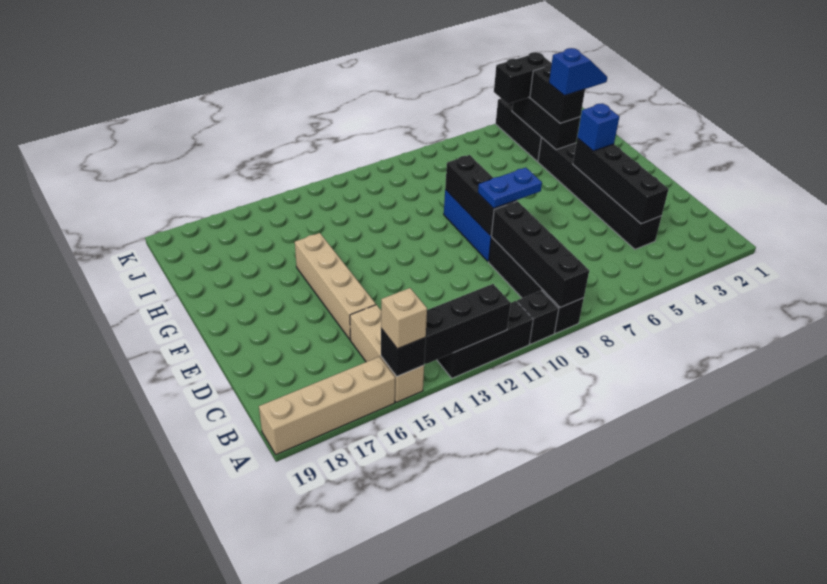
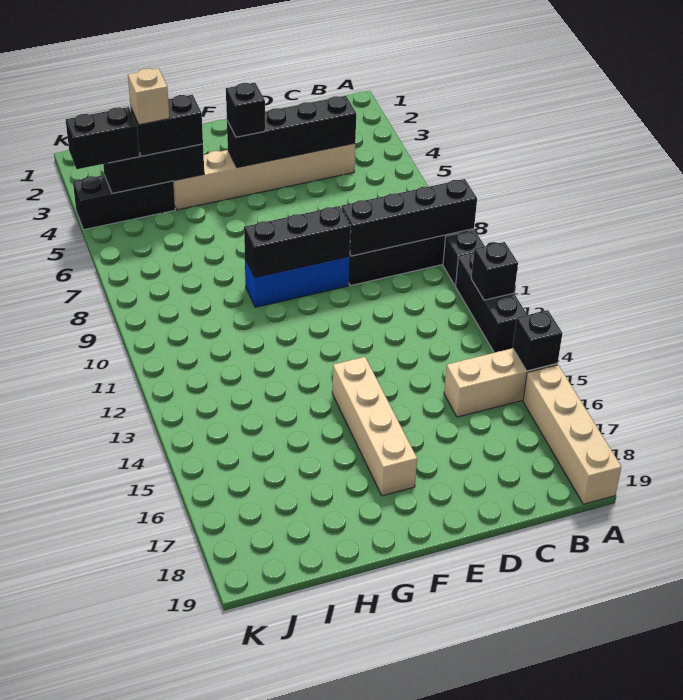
black brick A12:A14 level 2 -> black brick A12 level 2
tan brick A15 level 3 -> tan brick I4 level 4
black brick C4:H4 level 1 -> tan brick C4:H4 level 1
tan brick D15:G15 level 1 -> tan brick F14:F17 level 1
blue plate E8:E9 level 3 -> none
blue brick F4 level 3 -> black brick F4 level 3
blue slope H3:H4 level 4 top 4 -> none
black brick J4:J5 level 3 -> black brick J4:K4 level 3

